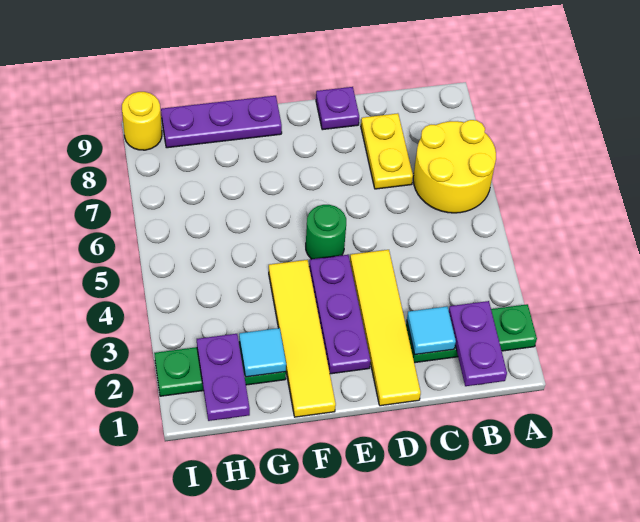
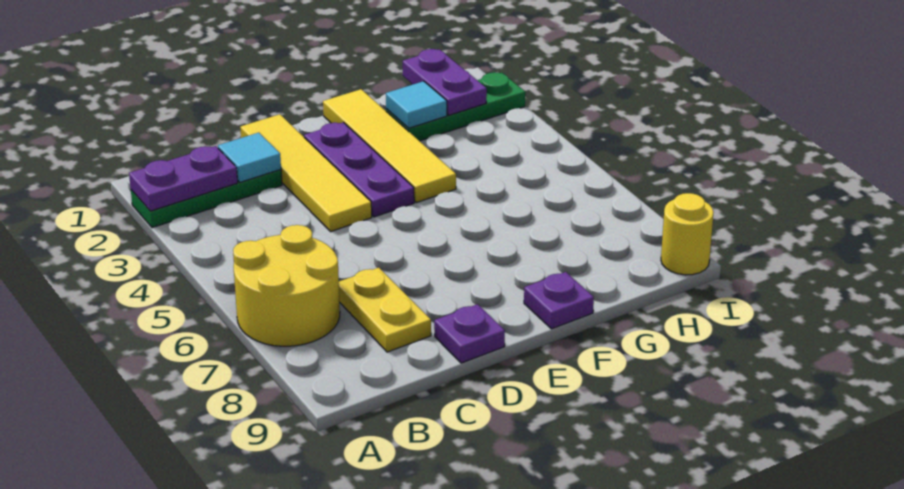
purple plate B1:B2 level 2 -> purple plate A2:B2 level 2
green round brick E5 level 1 -> none
purple plate F9:H9 level 1 -> purple plate F9 level 1

